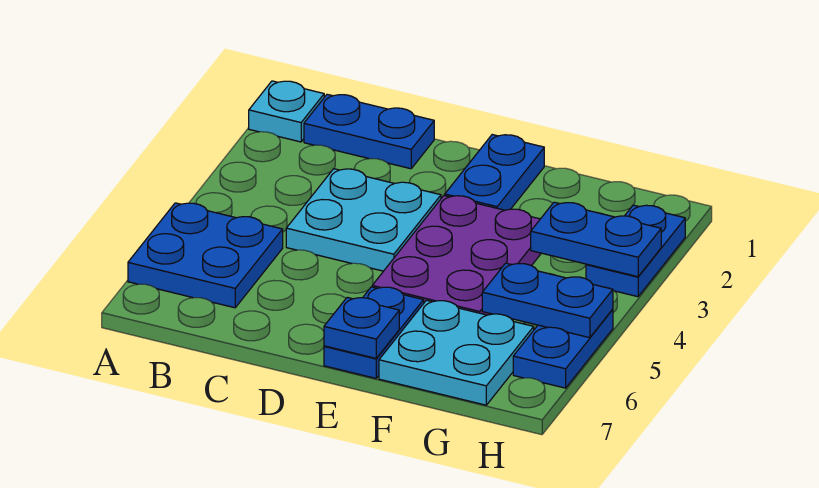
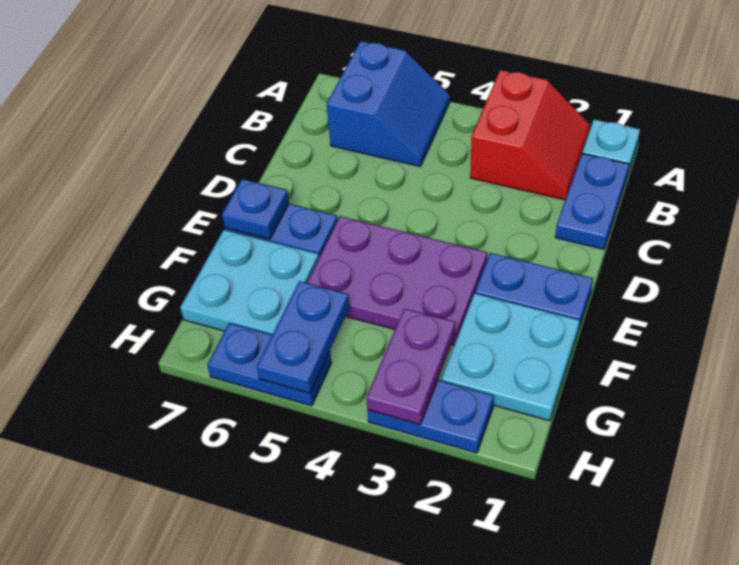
none -> red slope A2:B3 level 1 top 3
blue plate A5:B6 level 1 -> blue slope A5:B6 level 1 top 6
cyan plate C3:D4 level 1 -> cyan plate F1:G2 level 1
blue plate G3:H3 level 2 -> purple plate G3:H3 level 2

